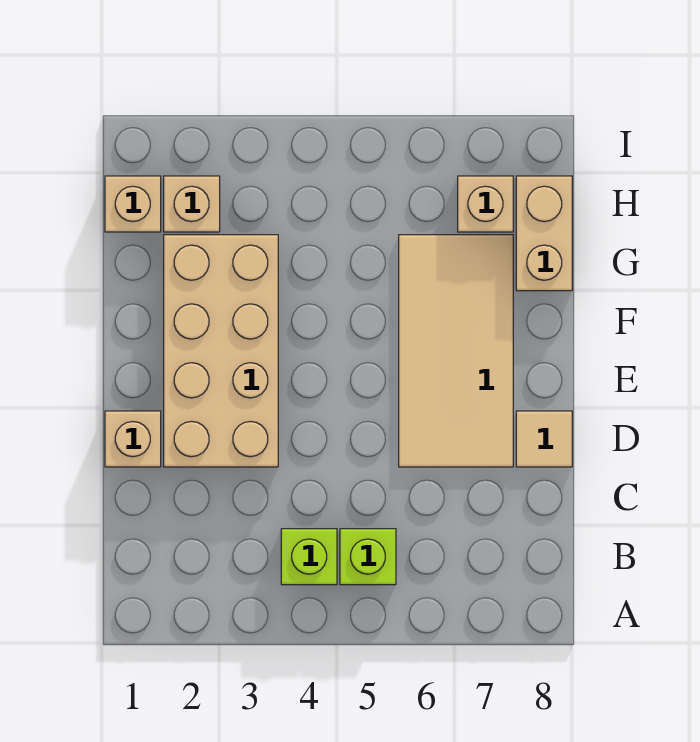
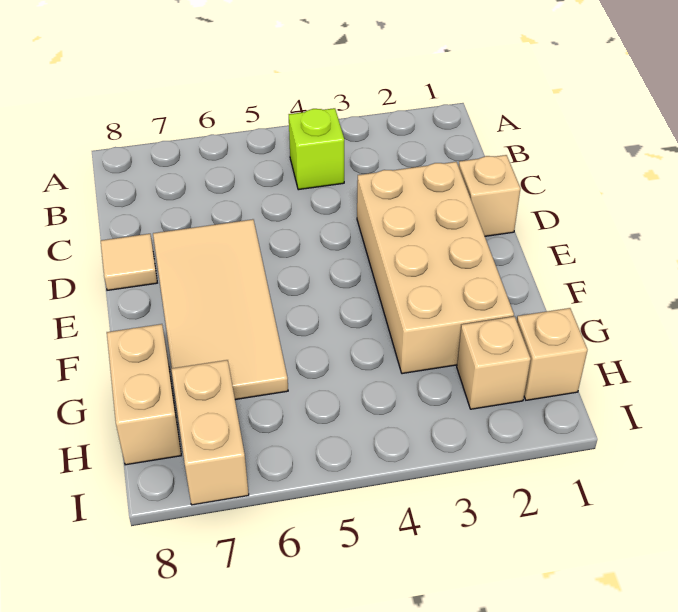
lime brick B5 level 1 -> none
tan brick H7 level 1 -> tan brick H7:I7 level 1

